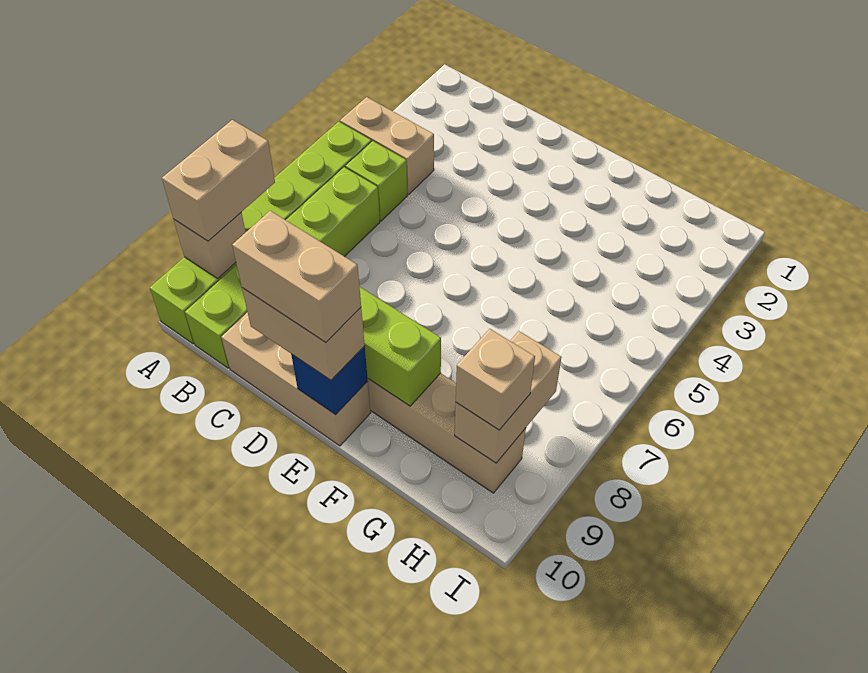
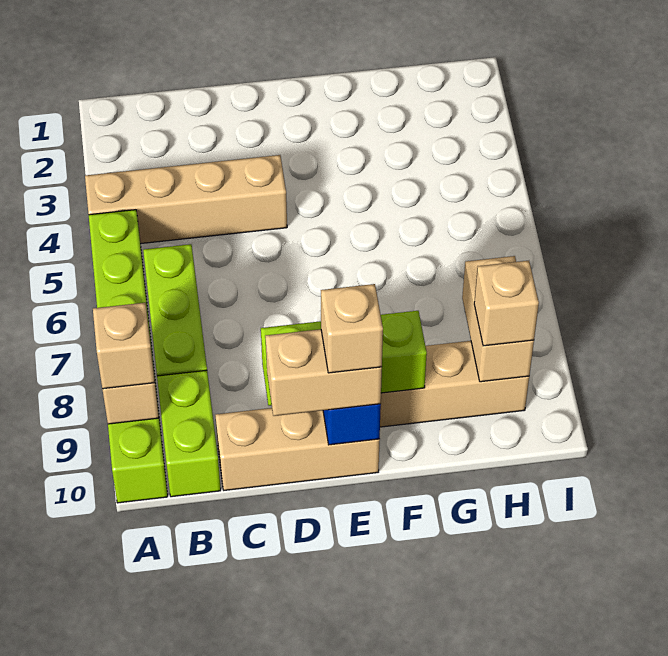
tan brick A4:B4 level 1 -> tan brick A4:D4 level 1
tan brick A8:A9 level 3 -> tan brick A9 level 3
lime brick B5 level 1 -> none
tan brick D10:E10 level 4 -> tan brick E10 level 4

